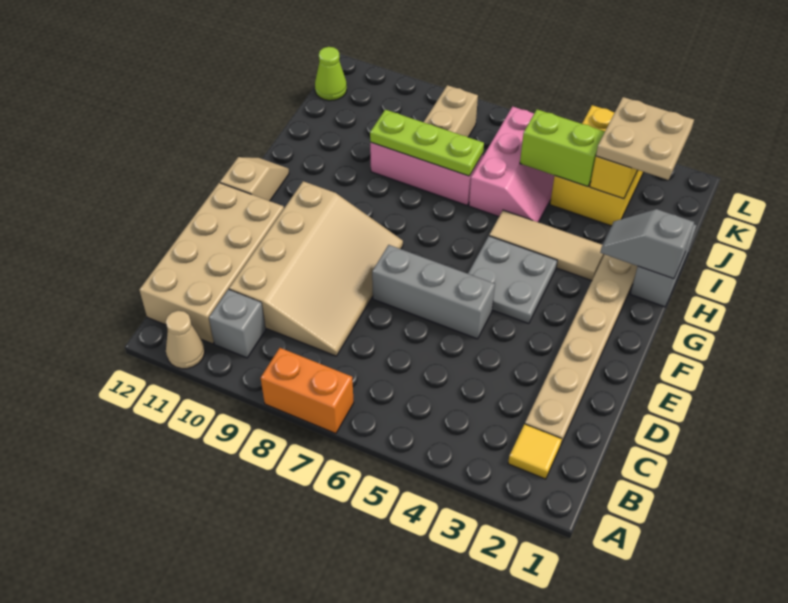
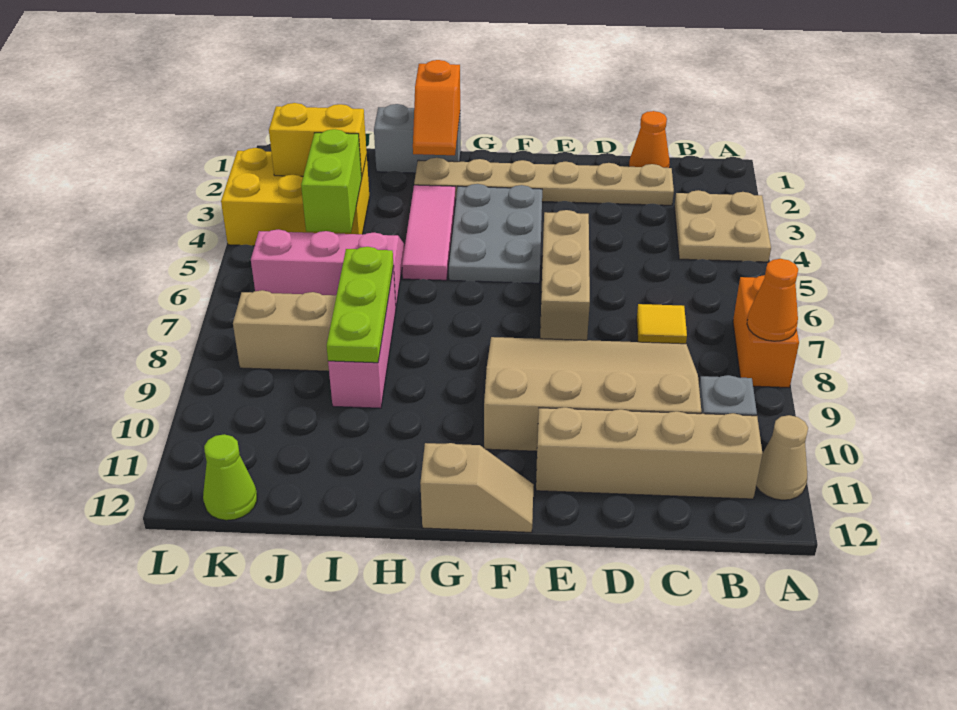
none -> orange cone A8 level 2
yellow tile B2 level 1 -> yellow tile C7 level 1
tan brick B11:E12 level 1 -> tan brick B11:E11 level 1
none -> orange cone C1 level 1
grey brick E5:E7 level 1 -> tan brick E5:E7 level 1
grey plate F4:G5 level 1 -> grey plate F3:G5 level 1
tan slope F12:G12 level 1 top F -> tan slope F12:G12 level 1 top G
grey slope H1:H2 level 2 top 1 -> orange slope H1:H2 level 2 top 1
tan tile H3:H5 level 1 -> pink tile H3:H5 level 1
tan plate J2:K3 level 3 -> tan plate A3:B4 level 1

